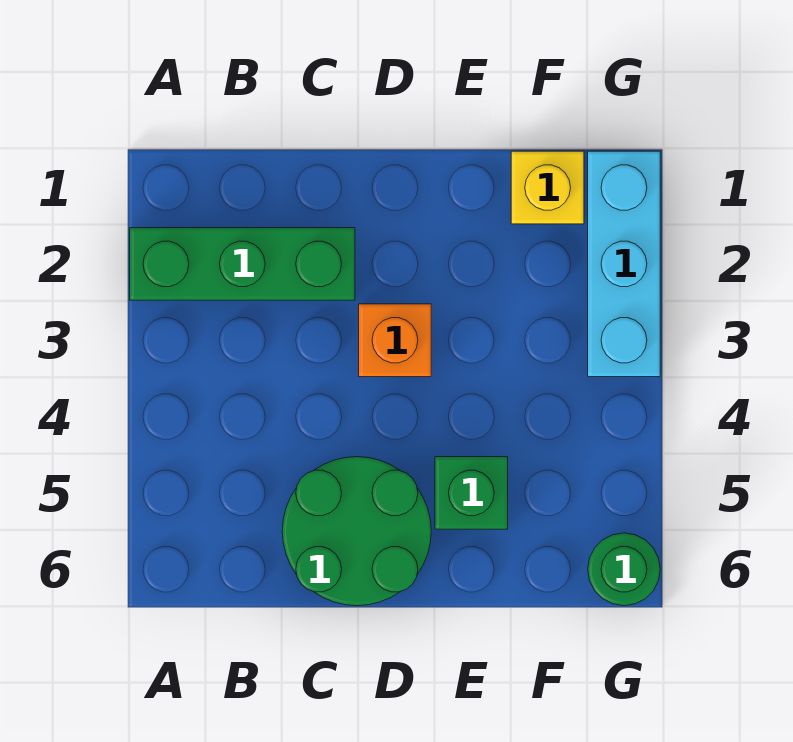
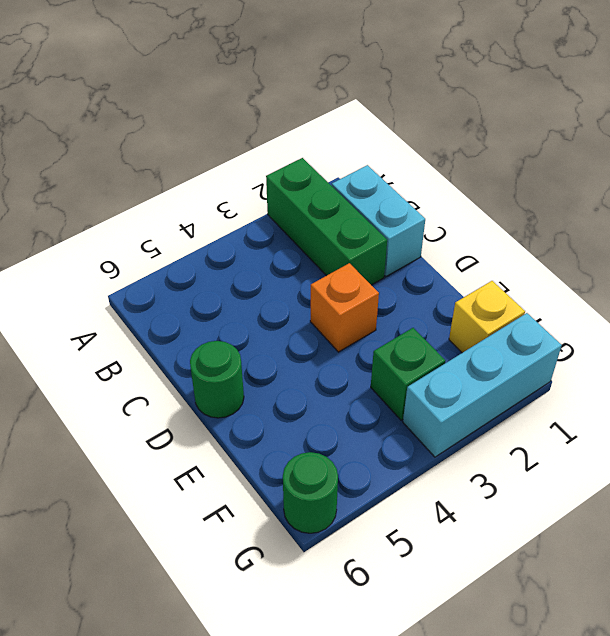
none -> cyan brick B1:C1 level 1
green round brick C5:D6 level 1 -> green round brick D6 level 1
green brick E5 level 1 -> green brick F3 level 1

